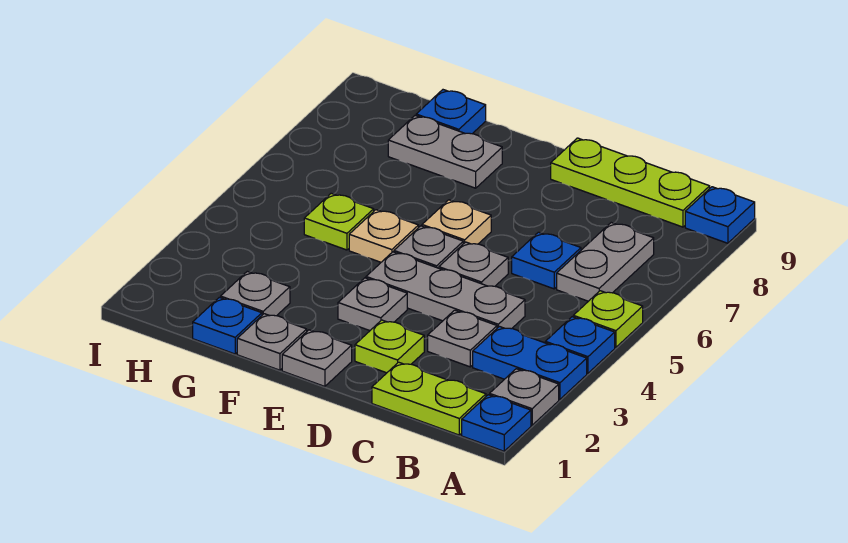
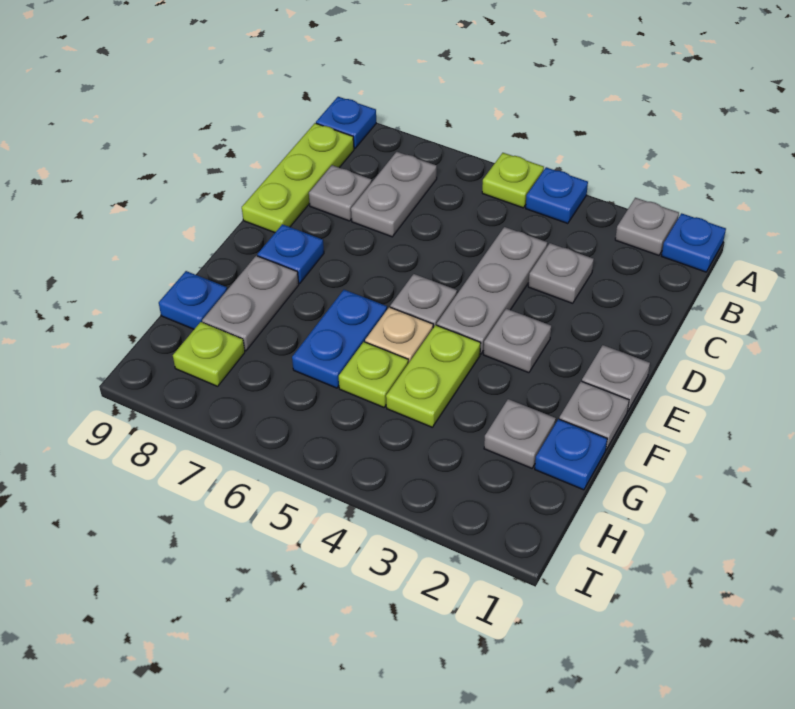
blue plate A3:B3 level 1 -> blue plate F6:G6 level 1
lime plate B1:C1 level 1 -> lime plate F4:G4 level 1
grey plate B6:B7 level 1 -> grey plate B7:C7 level 1
blue plate C6 level 1 -> blue plate E8 level 1
lime plate D2 level 1 -> lime plate H8 level 1
grey plate D5 level 1 -> grey plate C8 level 1
tan plate E6 level 1 -> none

